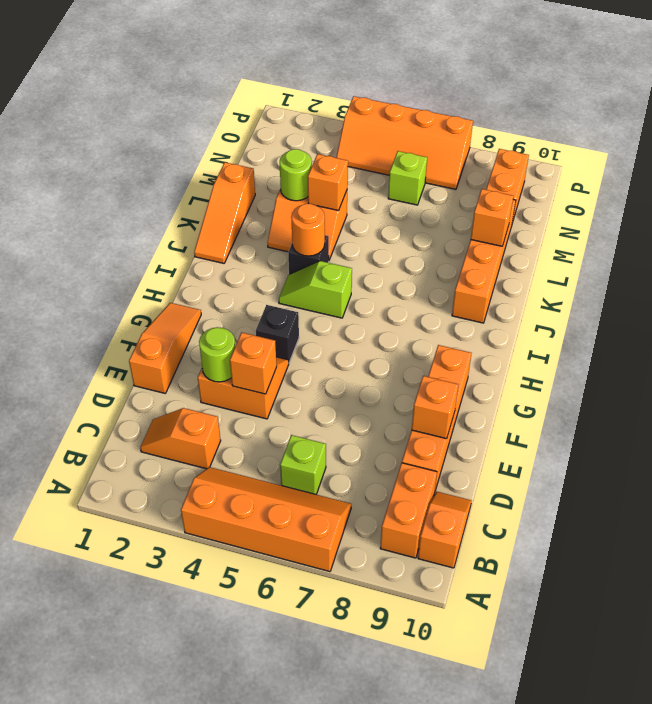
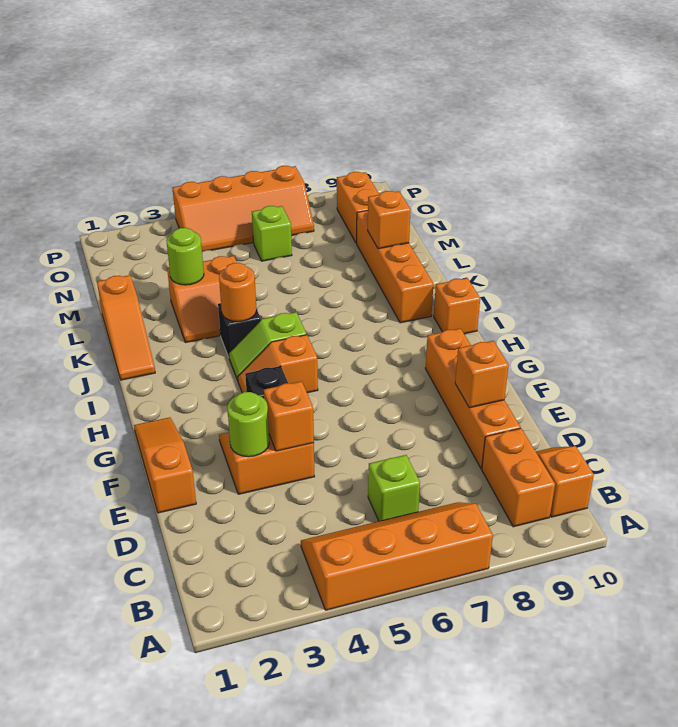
orange slope C2:C3 level 1 top 3 -> orange slope H4:H5 level 1 top 5
orange brick L4 level 2 -> orange brick I10 level 1

